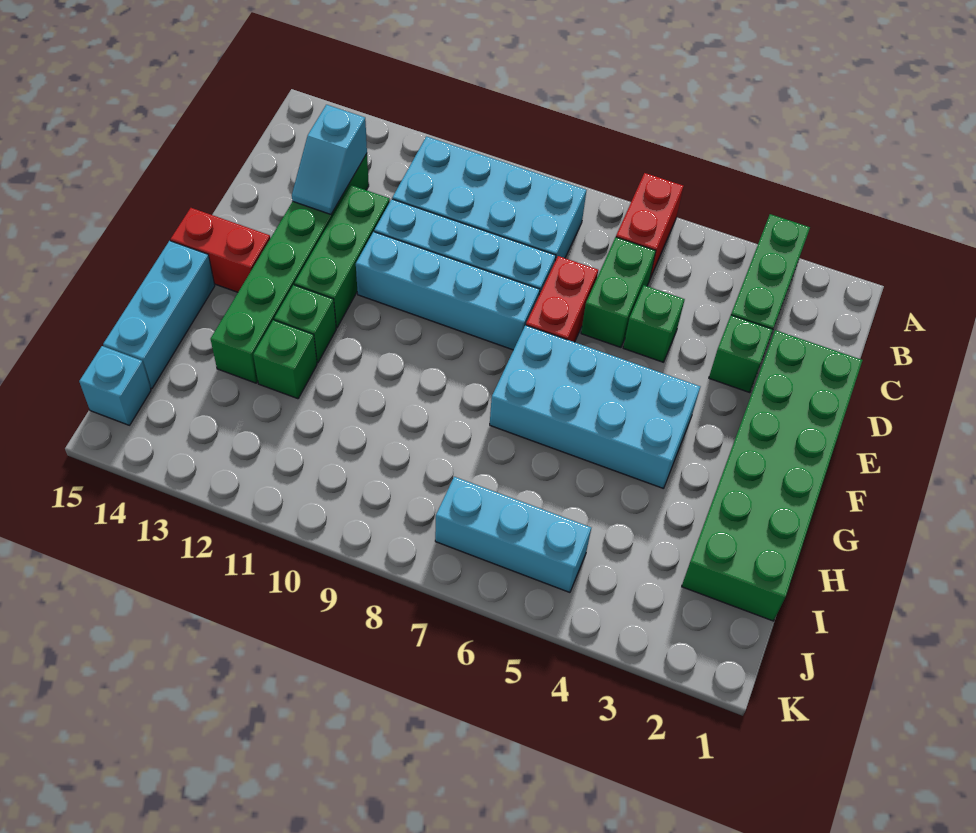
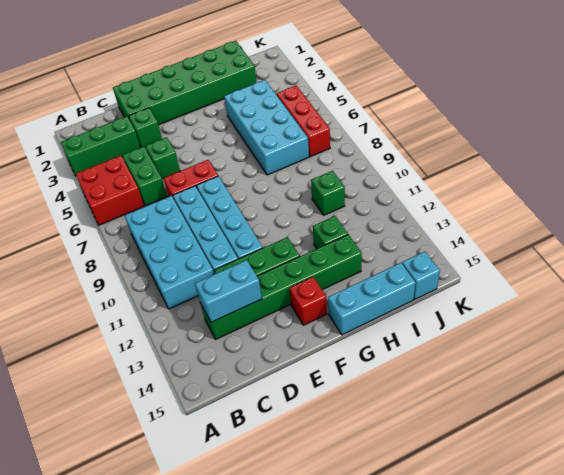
red brick A6:B6 level 1 -> red brick A5:B6 level 1
green brick C6:D6 level 1 -> green brick C5:C6 level 1
cyan slope C13:D13 level 2 top C -> cyan brick C13:D13 level 2
cyan brick F4:G7 level 1 -> cyan brick H4:I7 level 1
red brick F14:F15 level 1 -> red brick F14 level 1
green brick G12 level 1 -> green brick I10 level 1
cyan brick J5:J7 level 1 -> red brick J5:J7 level 1

